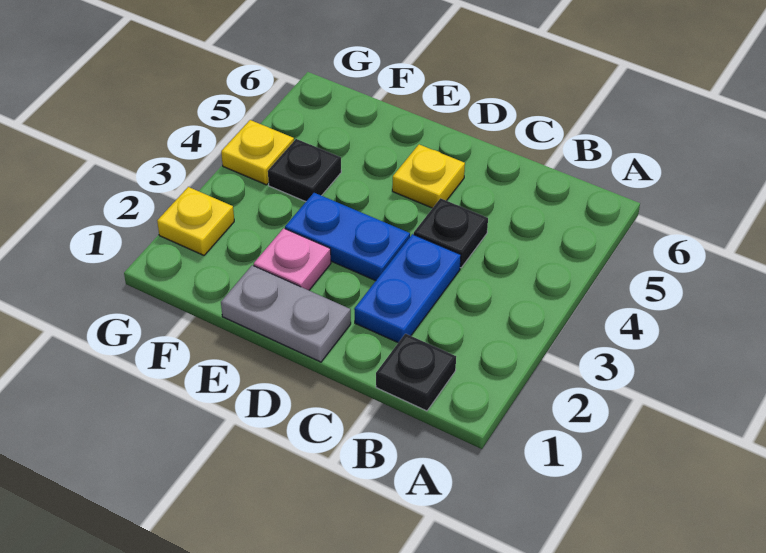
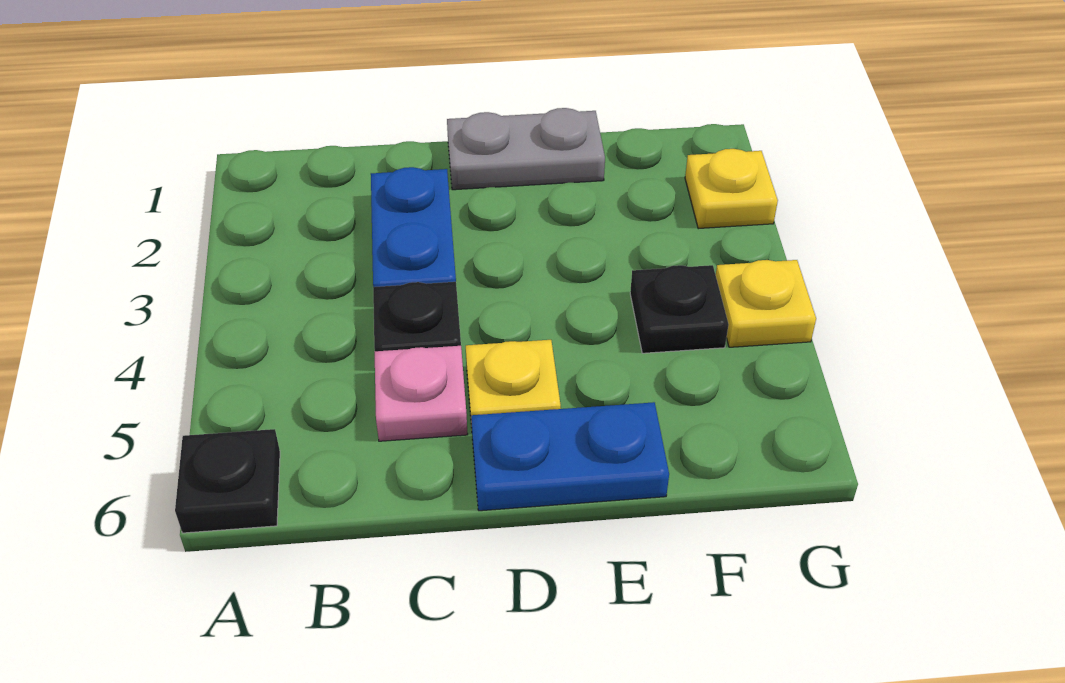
black plate B1 level 1 -> black plate A6 level 1
blue plate D3:E3 level 1 -> blue plate D6:E6 level 1
pink plate E2 level 1 -> pink plate C5 level 1

